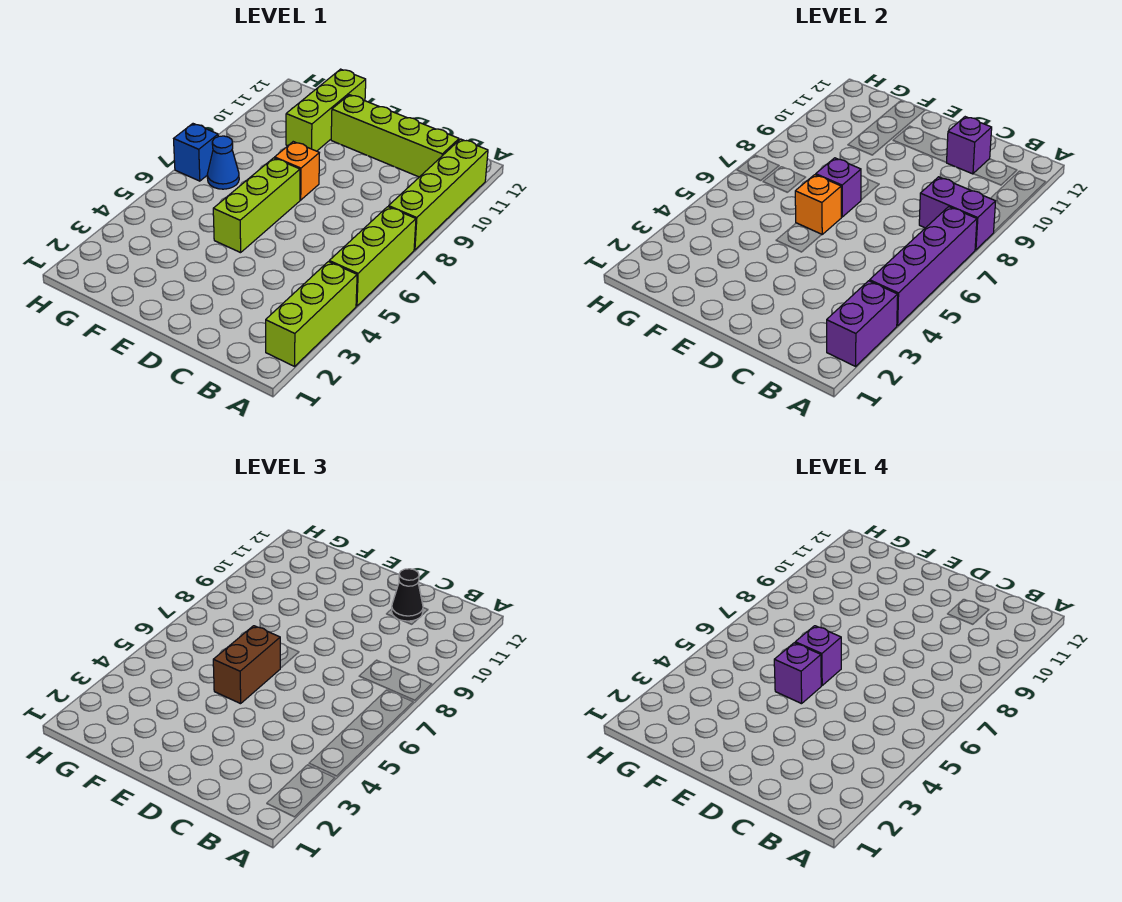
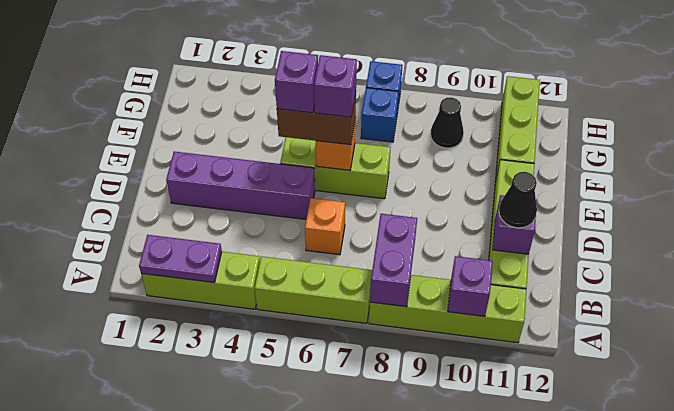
purple brick A2:A3 level 2 -> purple plate A2:A3 level 2
purple brick A4:A7 level 2 -> purple brick D2:D5 level 1
purple brick E7 level 2 -> purple brick A10 level 2
orange brick E8 level 1 -> orange brick C6 level 1
lime brick F10:F12 level 1 -> lime brick F11:H11 level 1
blue cone G7 level 1 -> blue brick G7 level 1
none -> black cone G9 level 1

